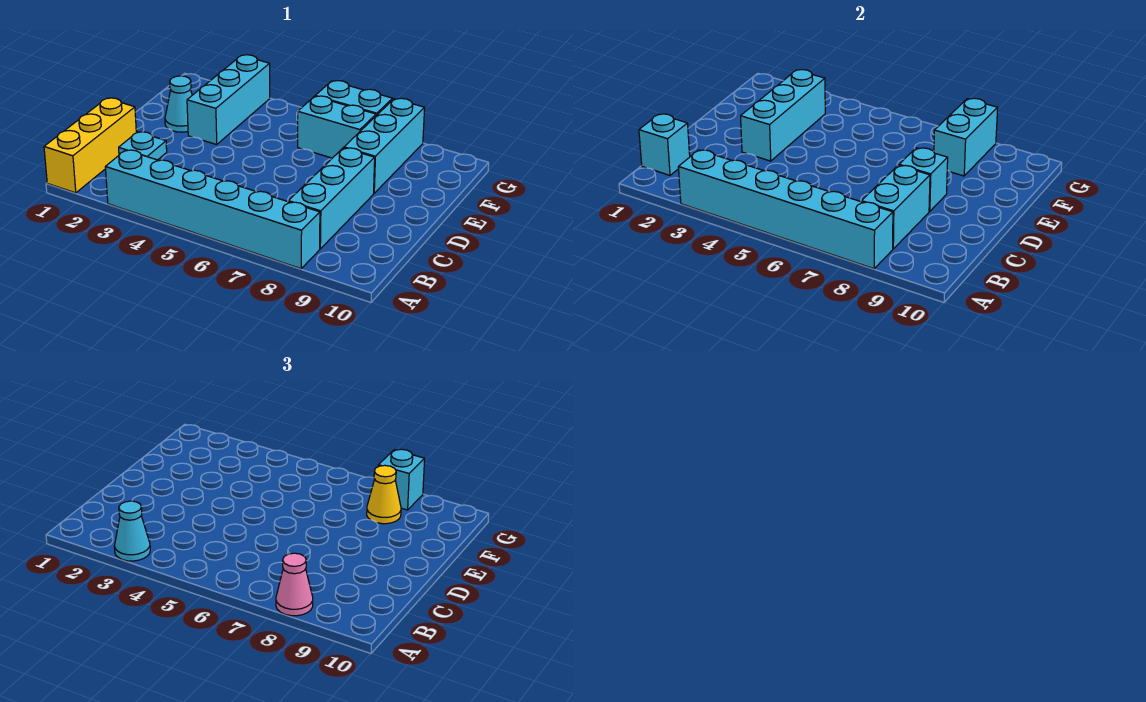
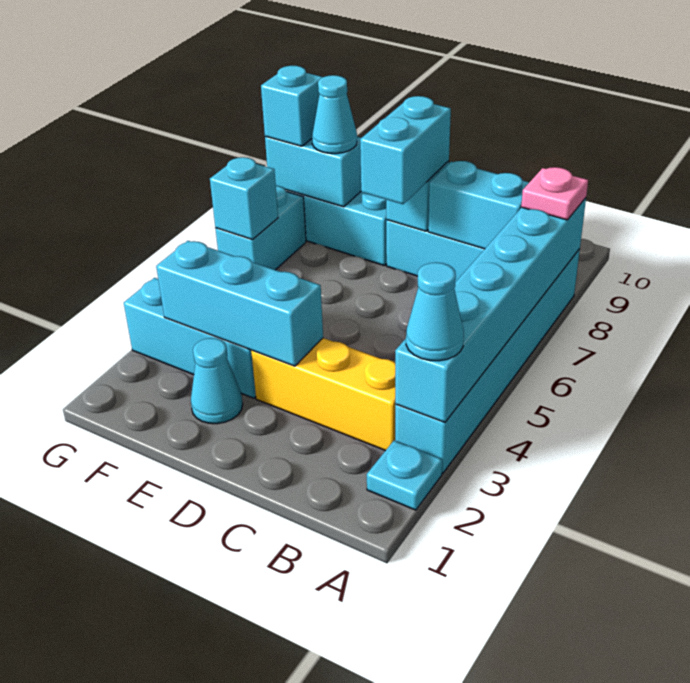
yellow brick A1:C1 level 1 -> yellow brick B3:D3 level 1
pink cone A8 level 3 -> pink plate A8 level 3
cyan brick B1 level 2 -> cyan brick G6 level 2
cyan plate C2 level 1 -> cyan plate A2 level 1
cyan brick F6:F7 level 1 -> cyan brick D7:D8 level 3
yellow cone F8 level 3 -> cyan cone F8 level 3

